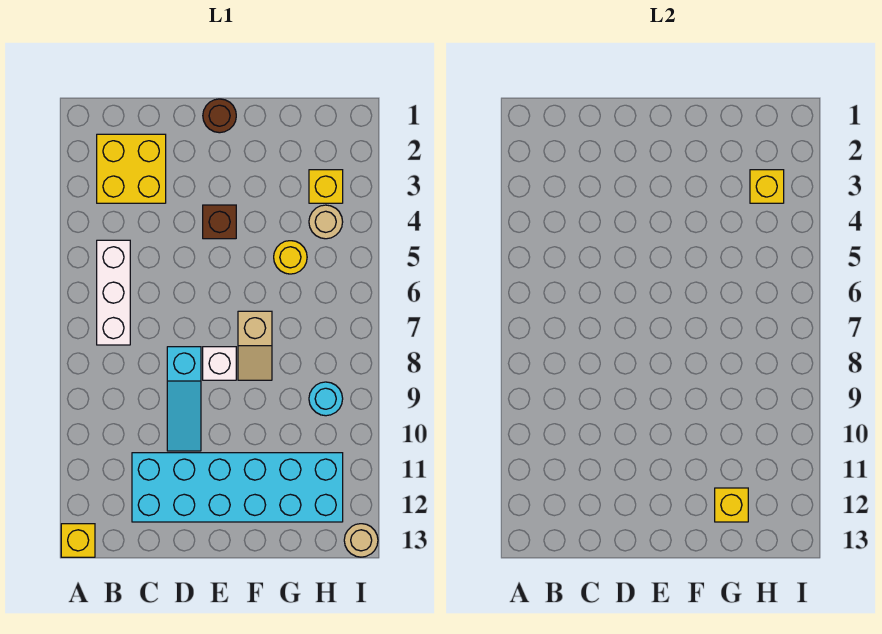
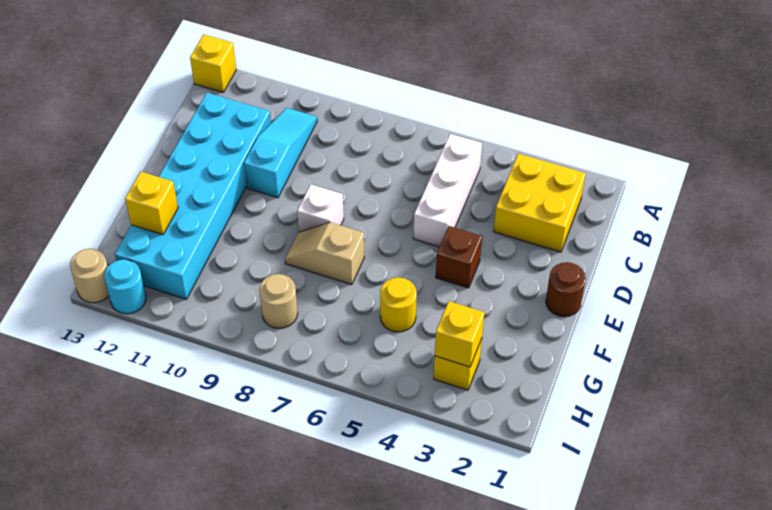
white brick B5:B7 level 1 -> white brick B5:D5 level 1
cyan slope D8:D10 level 1 top 8 -> cyan slope B10:D10 level 1 top D
tan round brick H4 level 1 -> tan round brick H8 level 1
cyan round brick H9 level 1 -> cyan round brick I12 level 1

